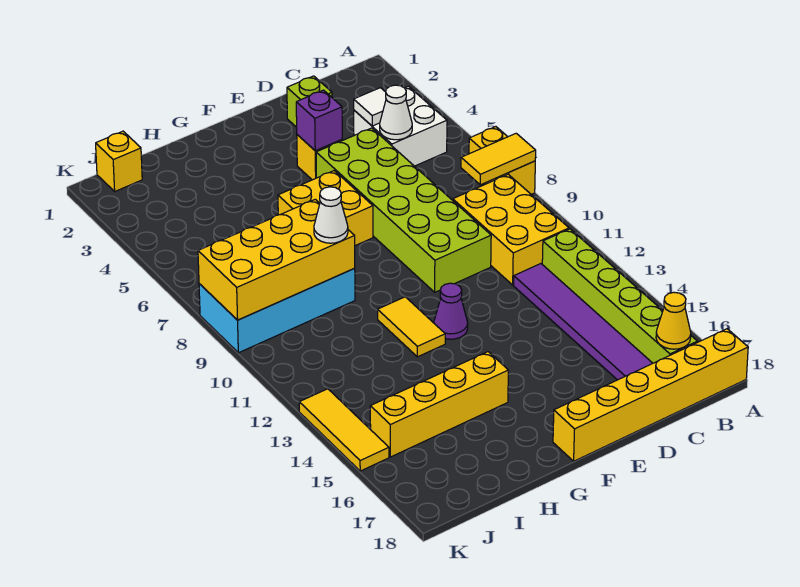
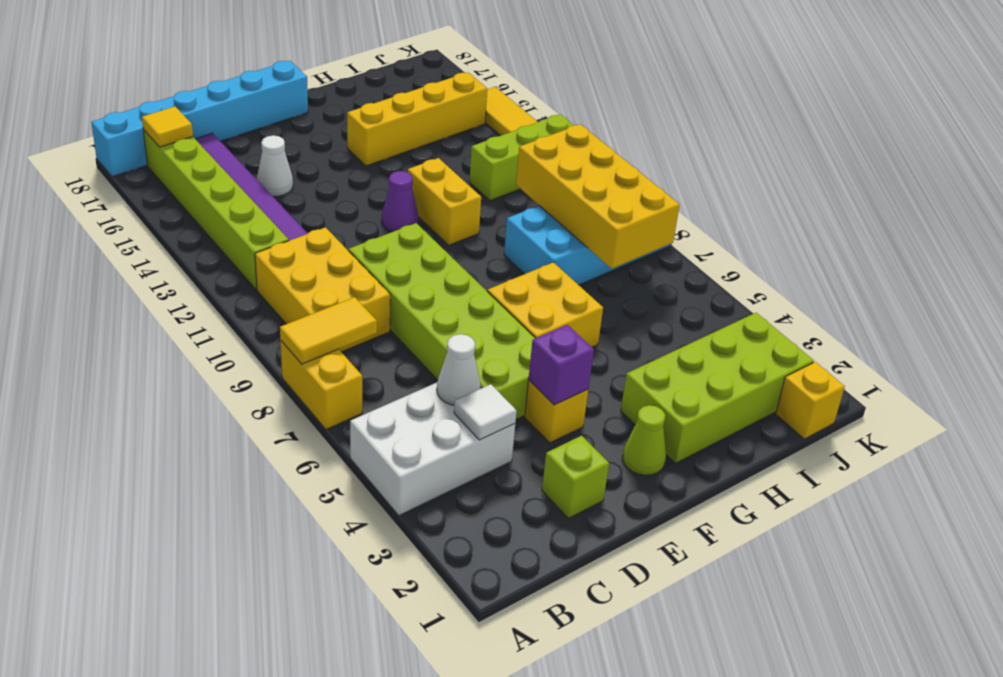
yellow brick A18:F18 level 1 -> cyan brick A18:F18 level 1
white brick B4:C5 level 1 -> white brick A4:C5 level 1
yellow cone B17 level 2 -> yellow tile B17 level 2
none -> lime cone F2 level 1
none -> lime brick G2:J3 level 1
yellow tile G11:G12 level 1 -> yellow brick G11:G12 level 1
yellow brick H8:K9 level 2 -> yellow brick I7:J10 level 2
white cone H9 level 3 -> white cone D15 level 1
none -> lime brick I12:K12 level 1

